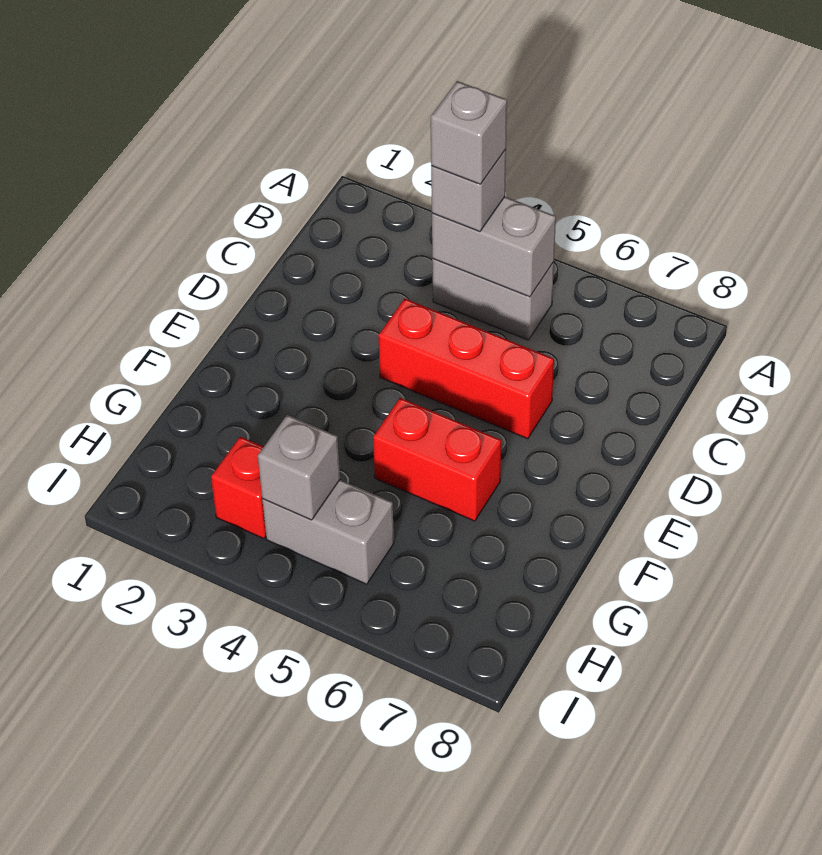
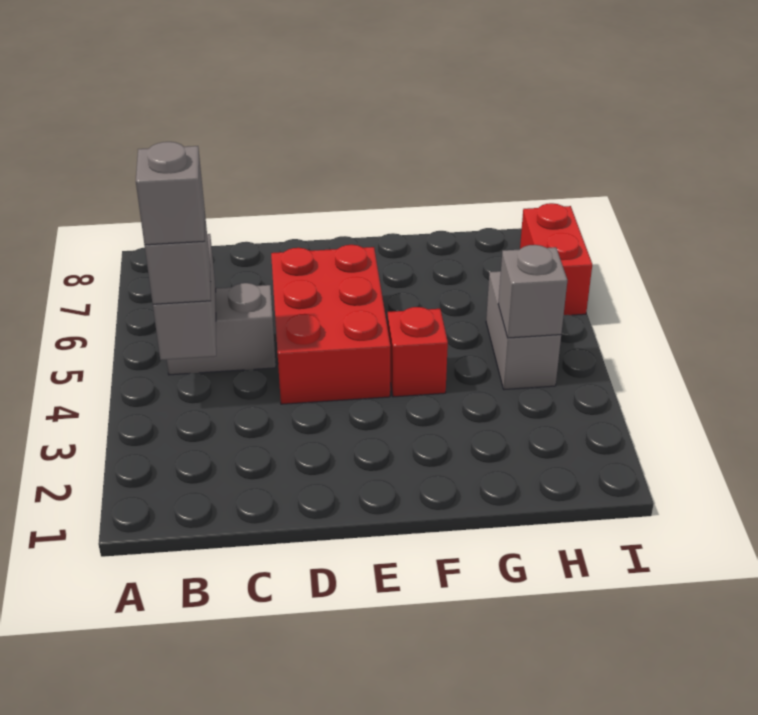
grey brick B4:B5 level 1 -> grey brick B5:C5 level 1
red brick D4:D6 level 1 -> red brick D4:E6 level 1
red brick F5:F6 level 1 -> red brick I6:I7 level 1
red brick H3 level 1 -> red brick F4 level 1

